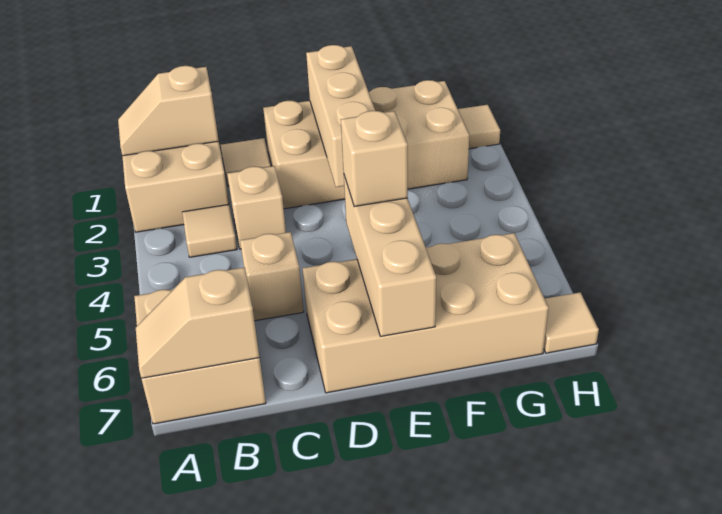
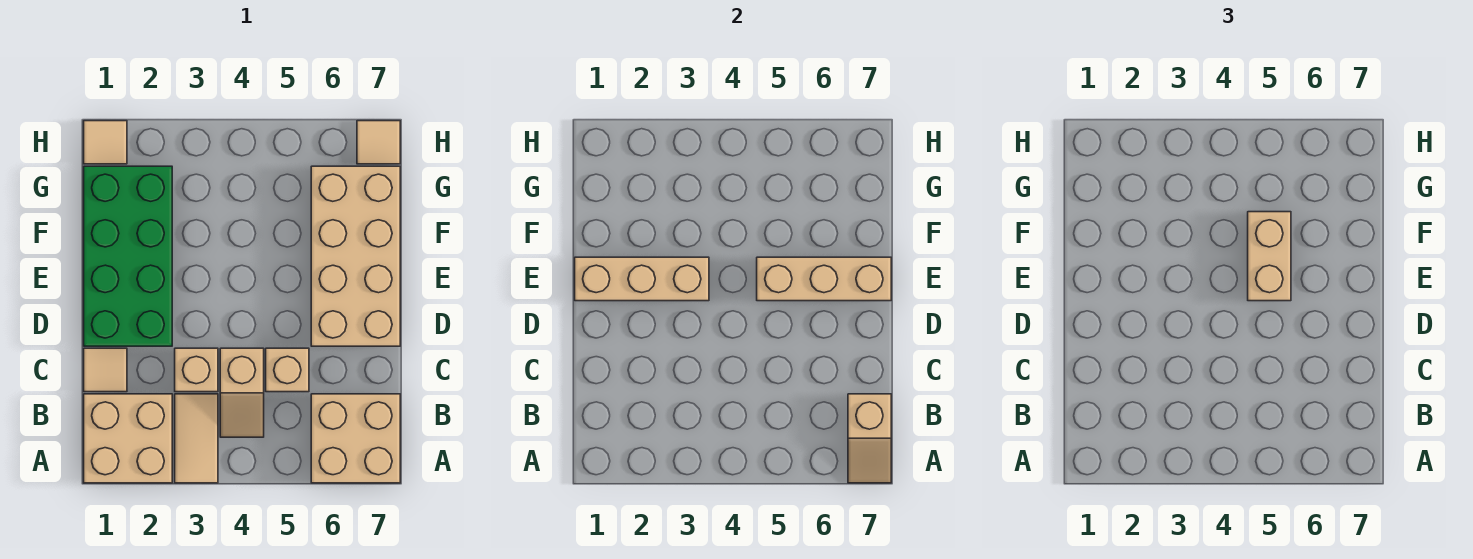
tan slope A1:B1 level 2 top B -> tan slope B4:C4 level 1 top C
tan tile B3 level 1 -> tan tile A3:B3 level 1
tan brick D1:G2 level 1 -> green brick D1:G2 level 1
tan brick E5 level 3 -> tan brick E5:F5 level 3

